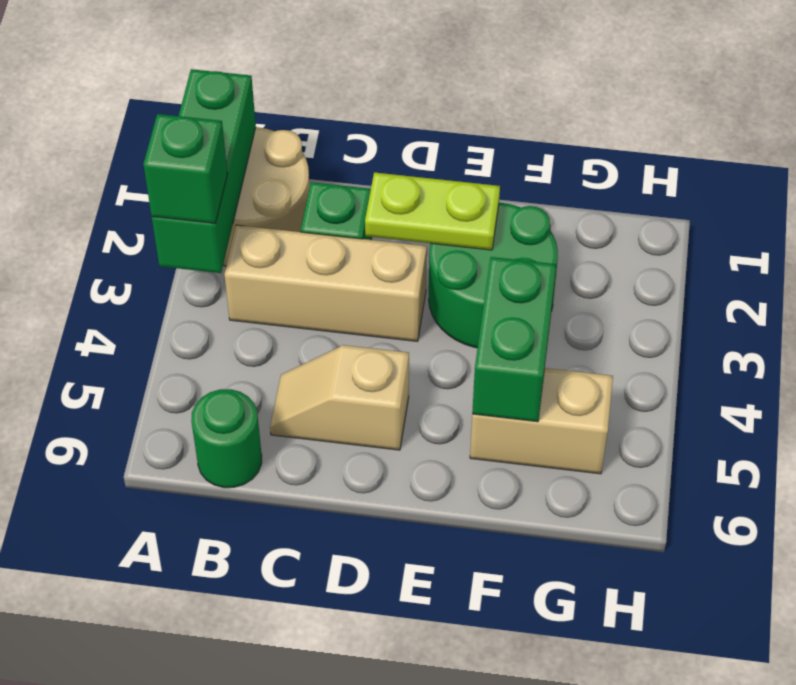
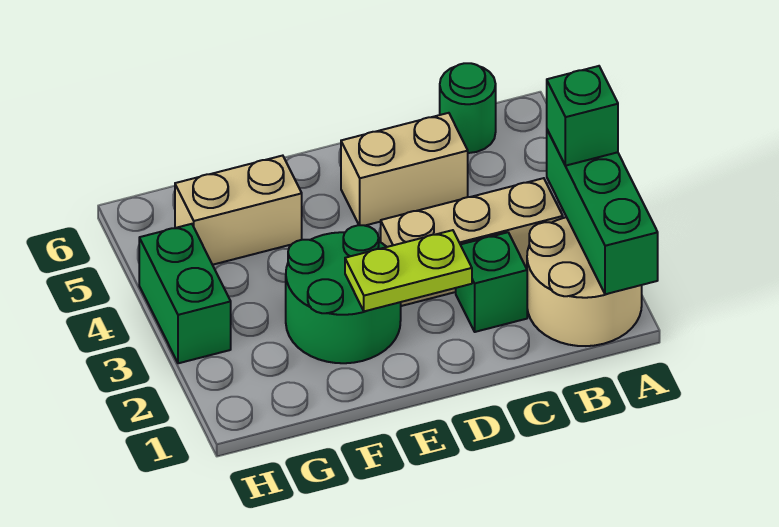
tan slope C5:D5 level 1 top D -> tan brick C5:D5 level 1
green brick F4:F5 level 2 -> green brick H3:H4 level 1

